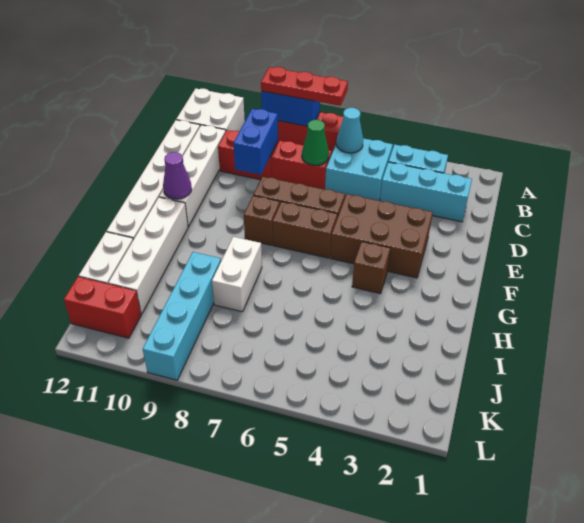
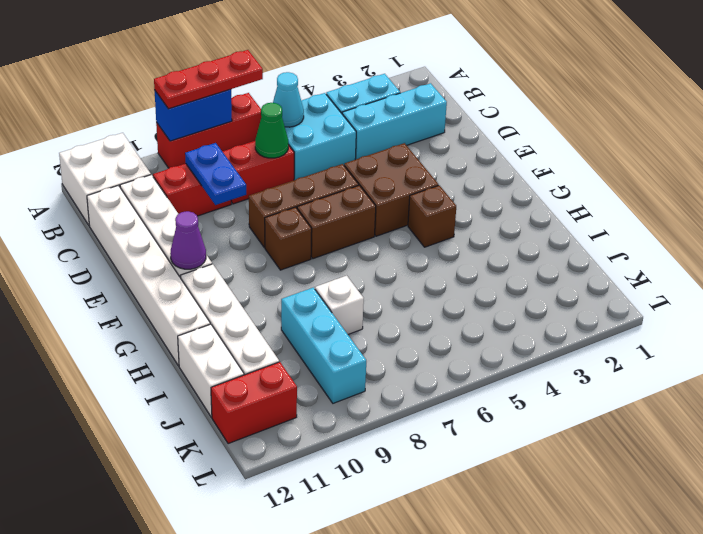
blue brick C9:D9 level 2 -> blue plate C9:D9 level 2
brown brick E3:F5 level 1 -> brown brick E4:F5 level 1
white brick H8:I8 level 1 -> white brick I8 level 1
cyan brick I9:L9 level 1 -> cyan brick I9:K9 level 1

